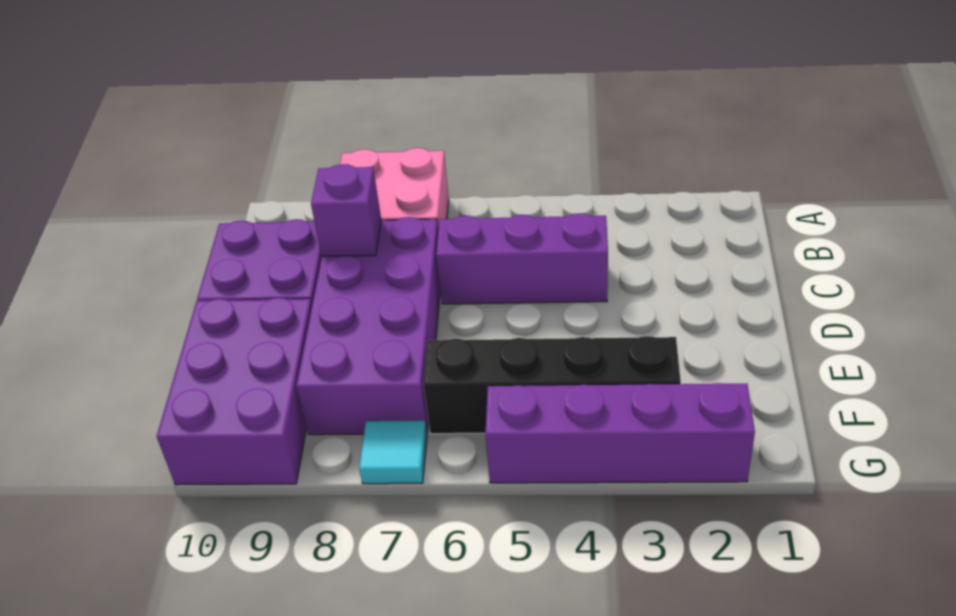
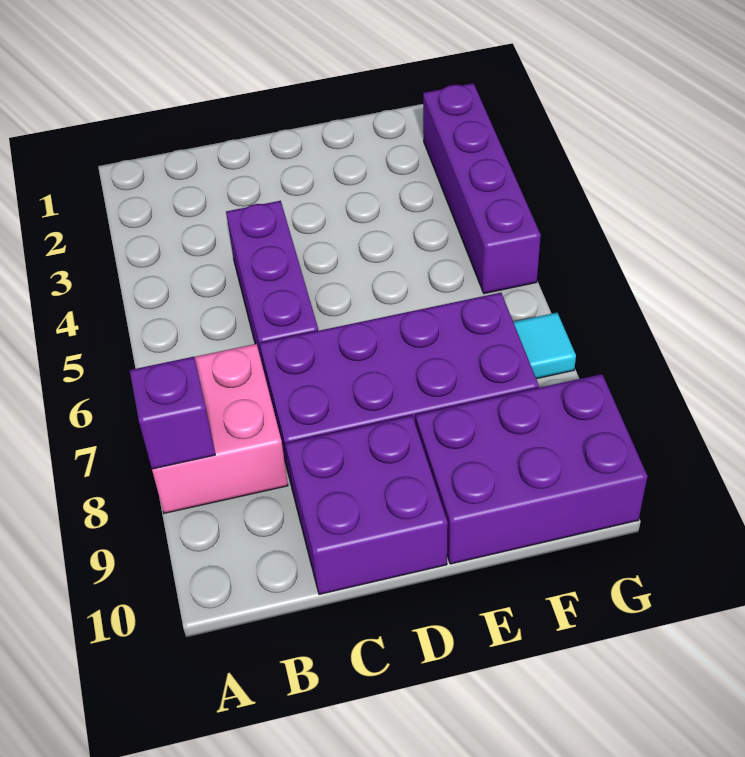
purple brick C8 level 2 -> purple brick A8 level 2
black brick F3:F6 level 1 -> none

